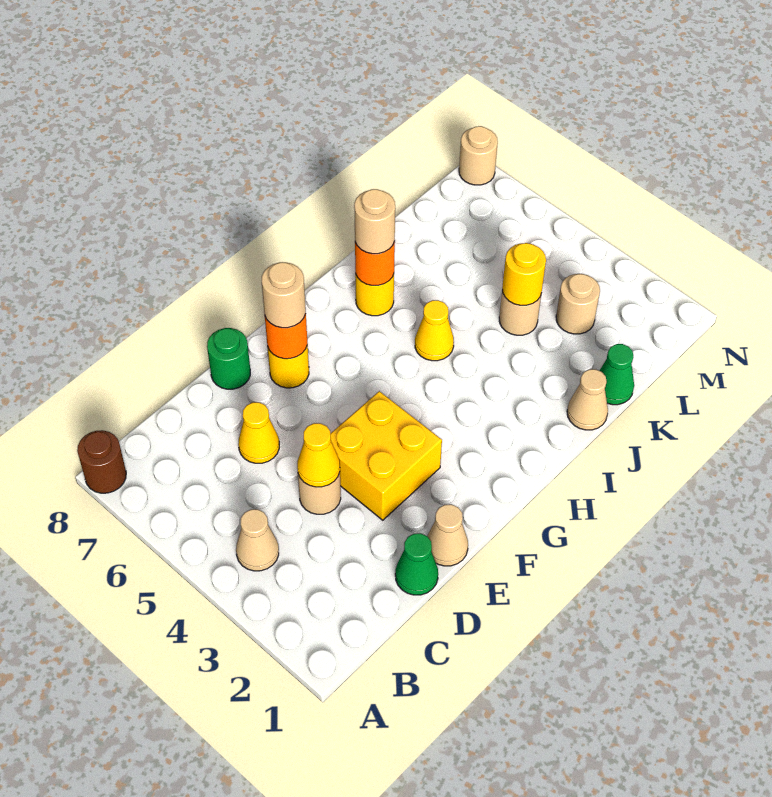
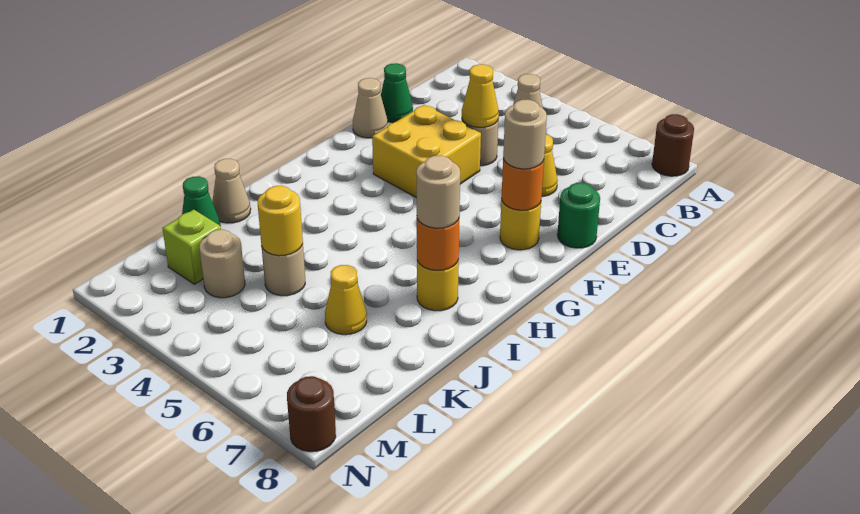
yellow cone I5 level 1 -> yellow cone K6 level 1
none -> lime brick L2 level 1
tan round brick N8 level 1 -> brown round brick N8 level 1

